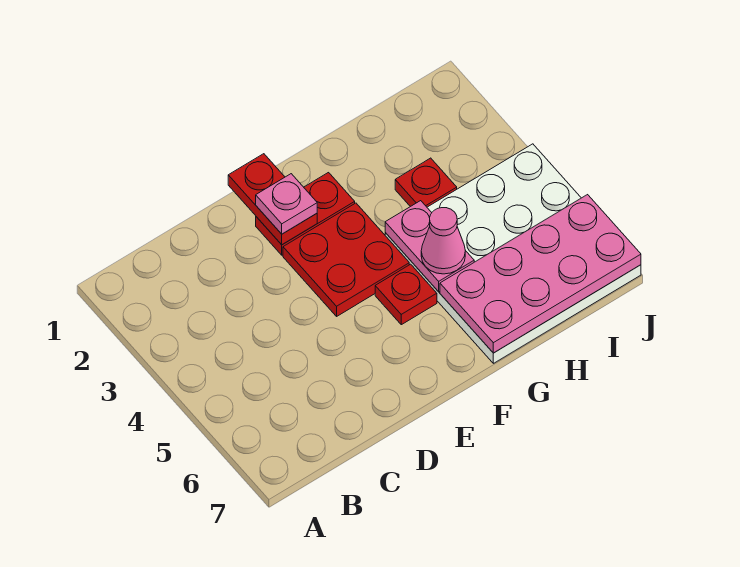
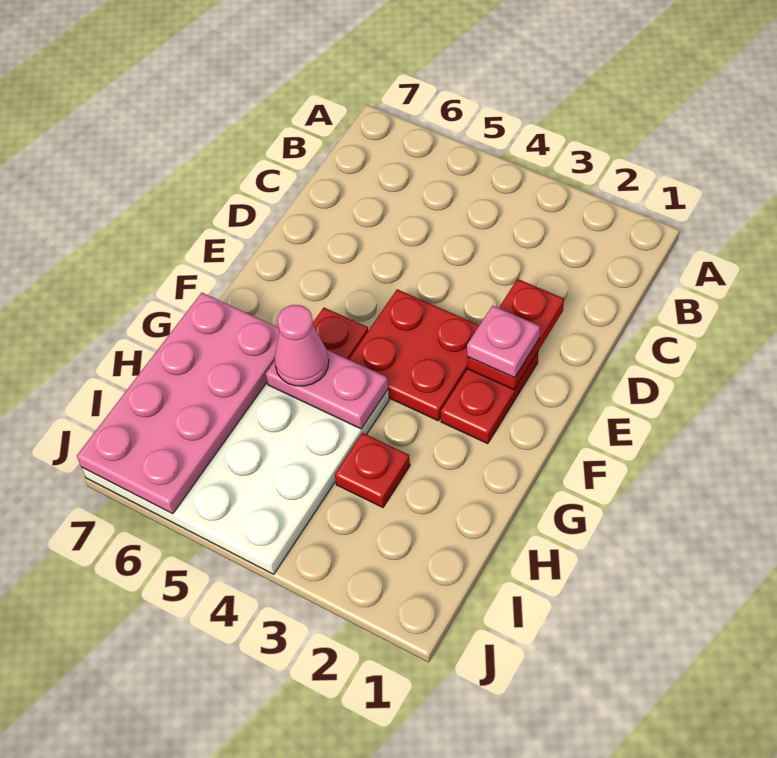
red plate E1:E2 level 2 -> red plate D2:E2 level 2

